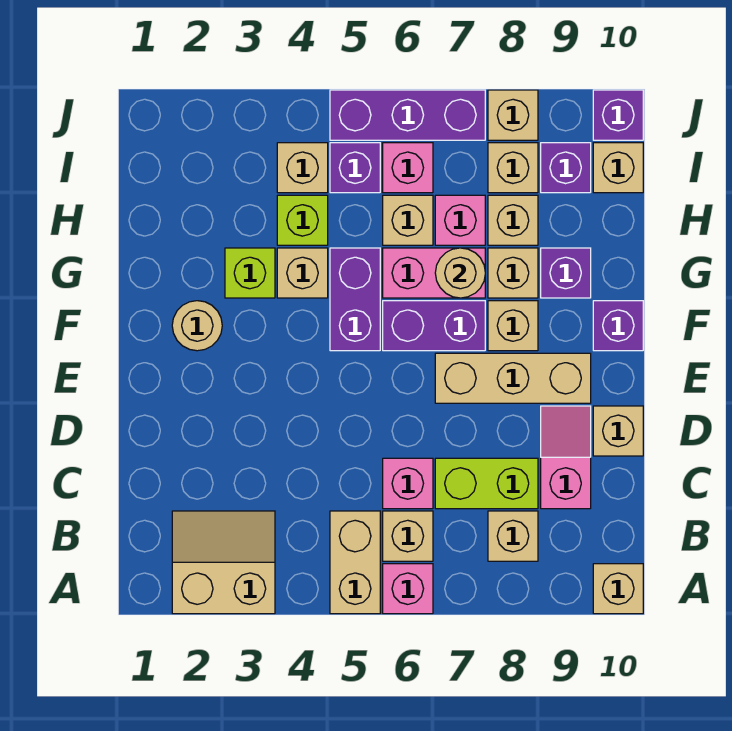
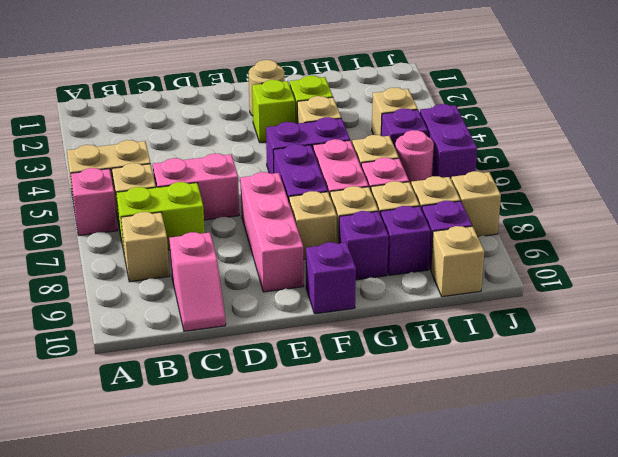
tan slope A2:B3 level 1 top A -> none
tan brick A10 level 1 -> none
pink brick C6 level 1 -> pink brick C6:D6 level 1
lime brick C7:C8 level 1 -> lime brick B7:C7 level 1
pink slope C9:D9 level 1 top C -> pink slope C9:C10 level 1 top 9
tan brick D10 level 1 -> none
tan brick E7:E9 level 1 -> pink brick E7:E9 level 1
tan round brick G7 level 2 -> none
lime brick H4 level 1 -> lime brick F3 level 1
pink brick I6 level 1 -> pink round brick I6 level 1
purple brick J5:J7 level 1 -> purple brick J5:J6 level 1
purple brick J10 level 1 -> purple brick H9 level 1

